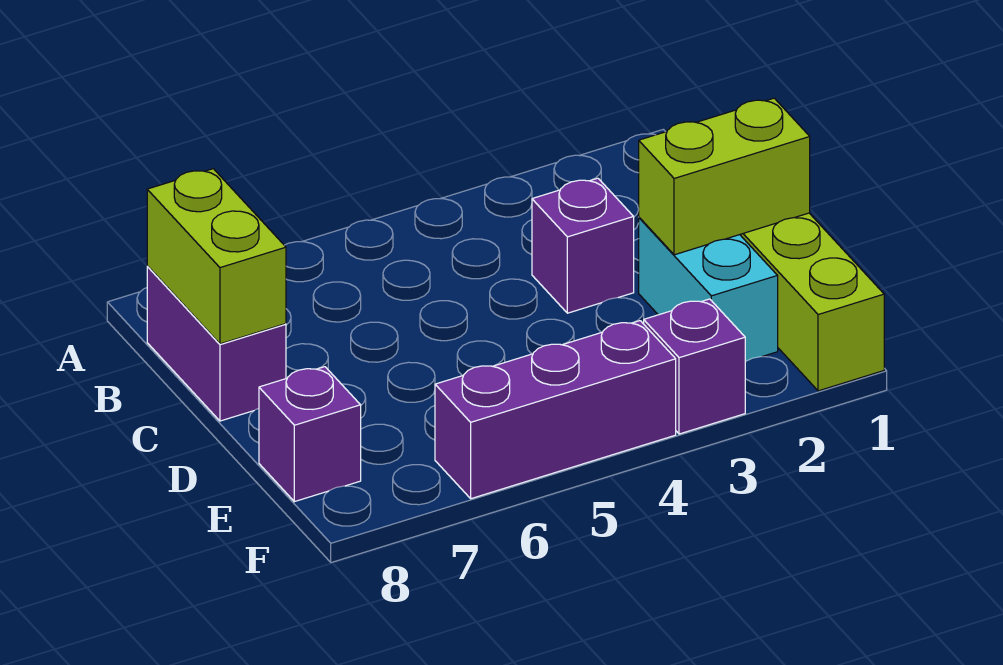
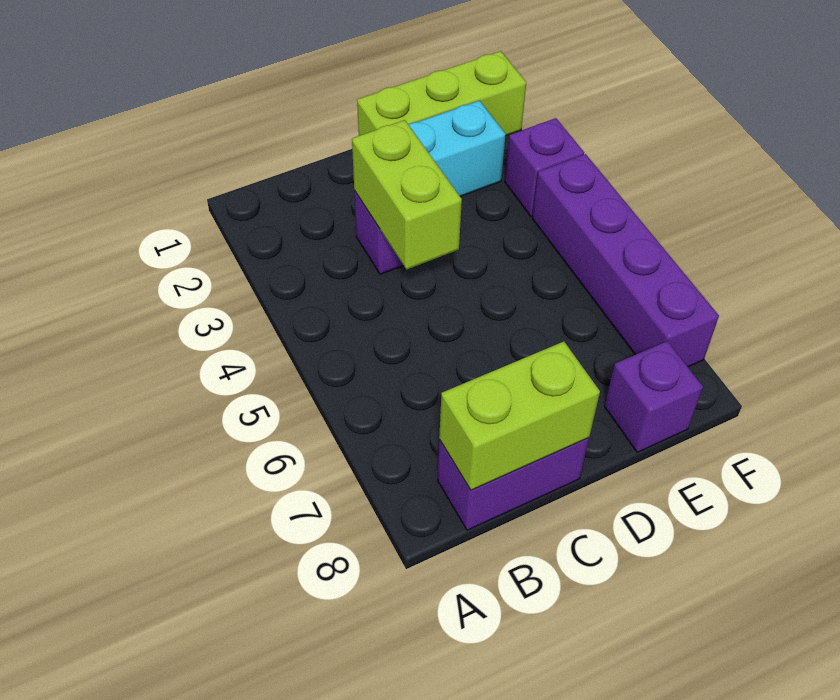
lime brick D1:D2 level 2 -> lime brick C3:C4 level 2
purple brick F4:F6 level 1 -> purple brick F4:F7 level 1

